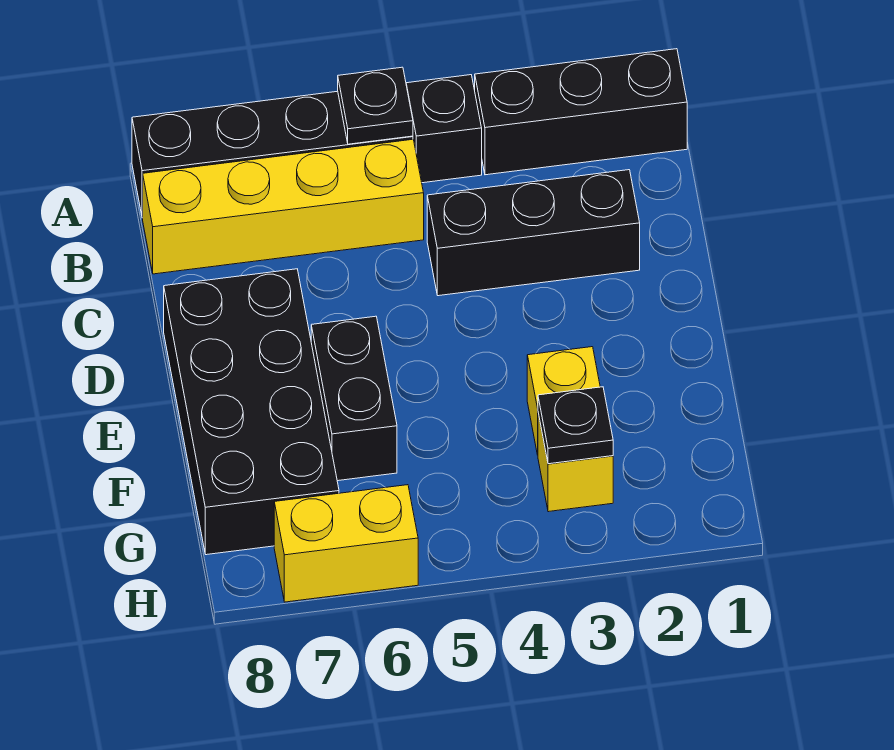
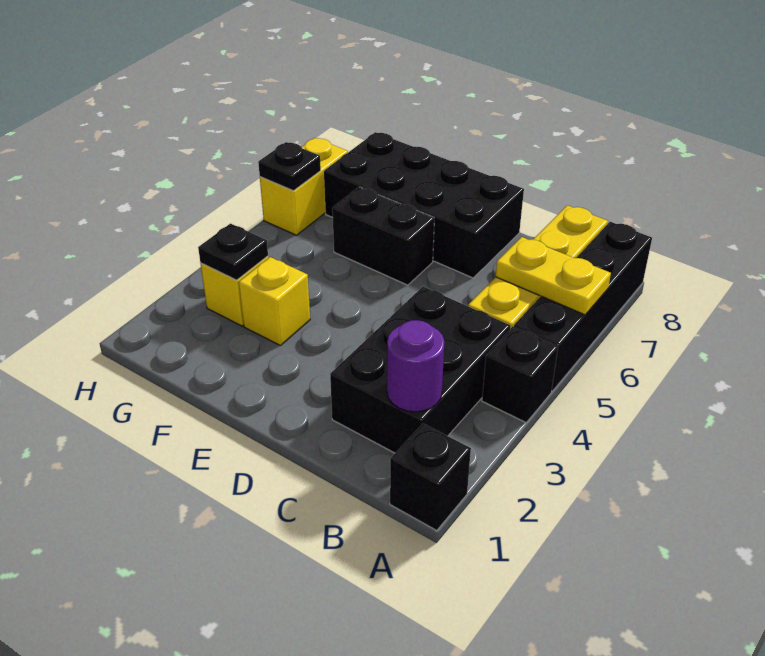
black brick A1:A3 level 1 -> black brick A1 level 1
black plate A5 level 2 -> black plate H6 level 2
none -> yellow plate A6:B6 level 2
none -> purple round brick B2 level 2
black brick C2:C4 level 1 -> black brick B2:C4 level 1

